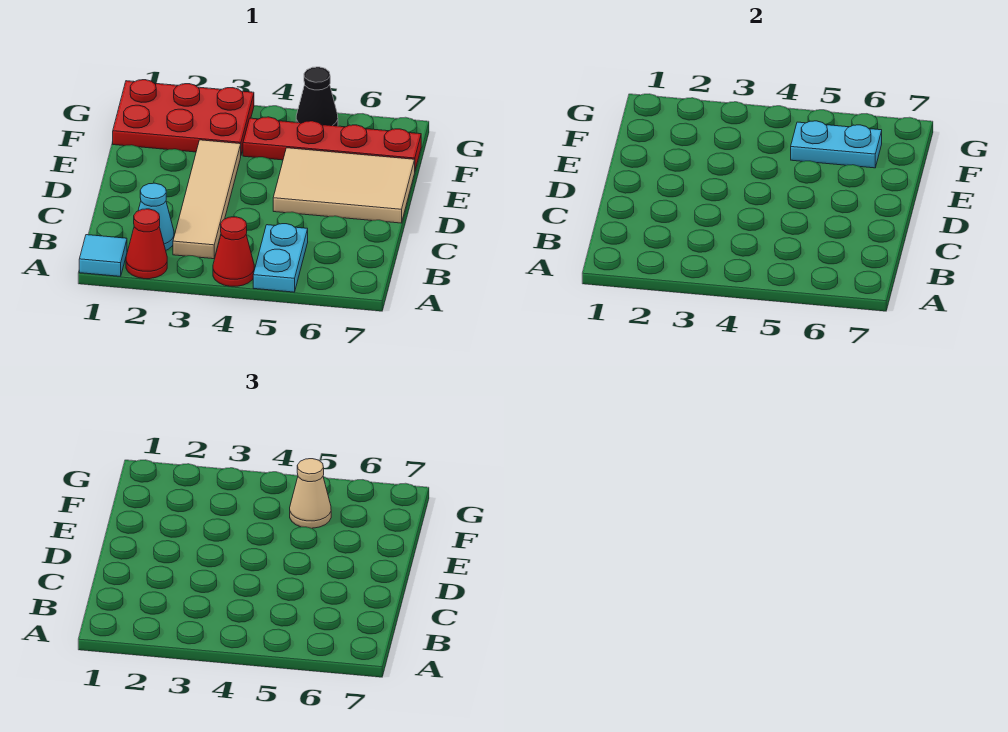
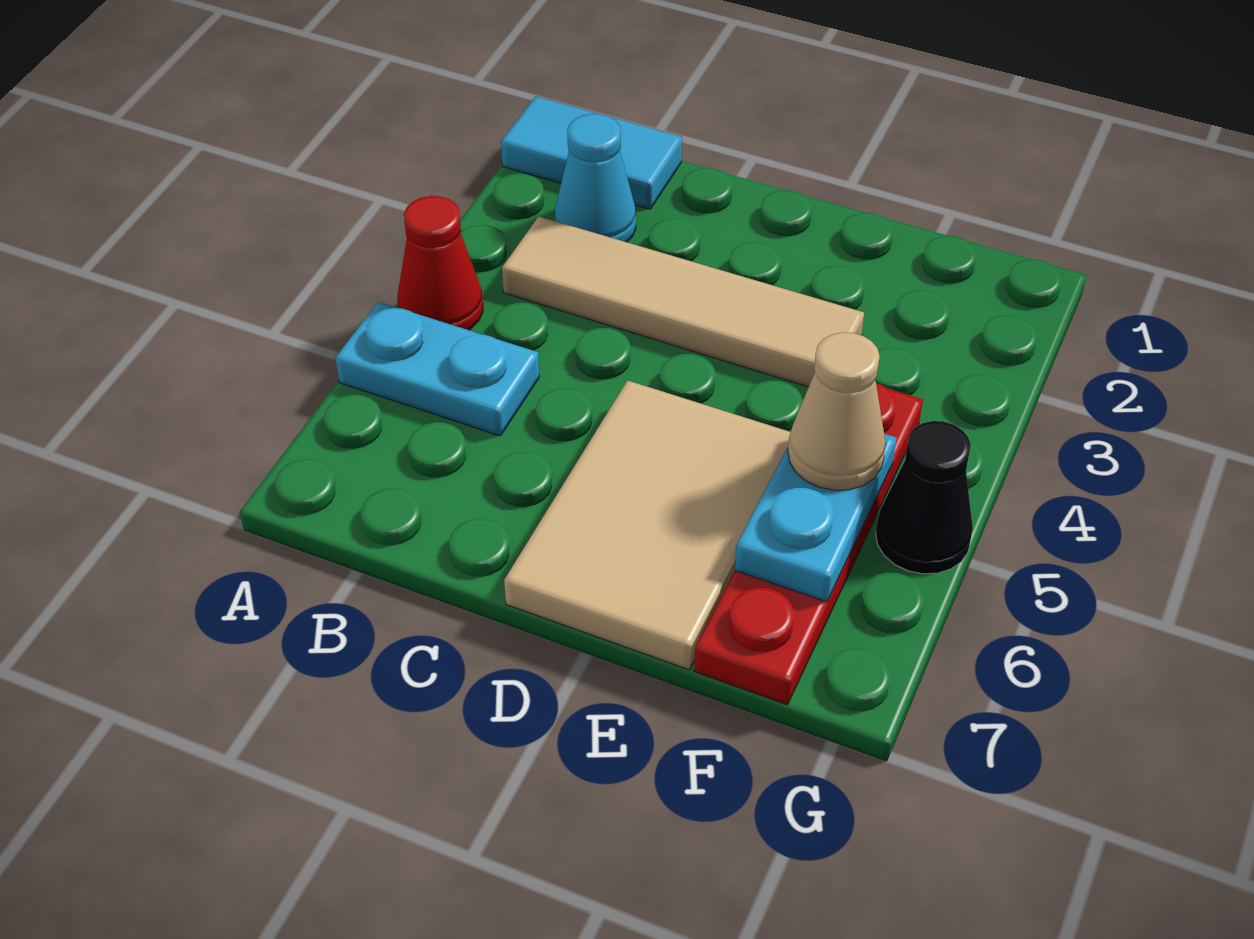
cyan tile A1 level 1 -> cyan tile A1:B1 level 1
red cone A2 level 1 -> none
red plate F1:G3 level 1 -> none

